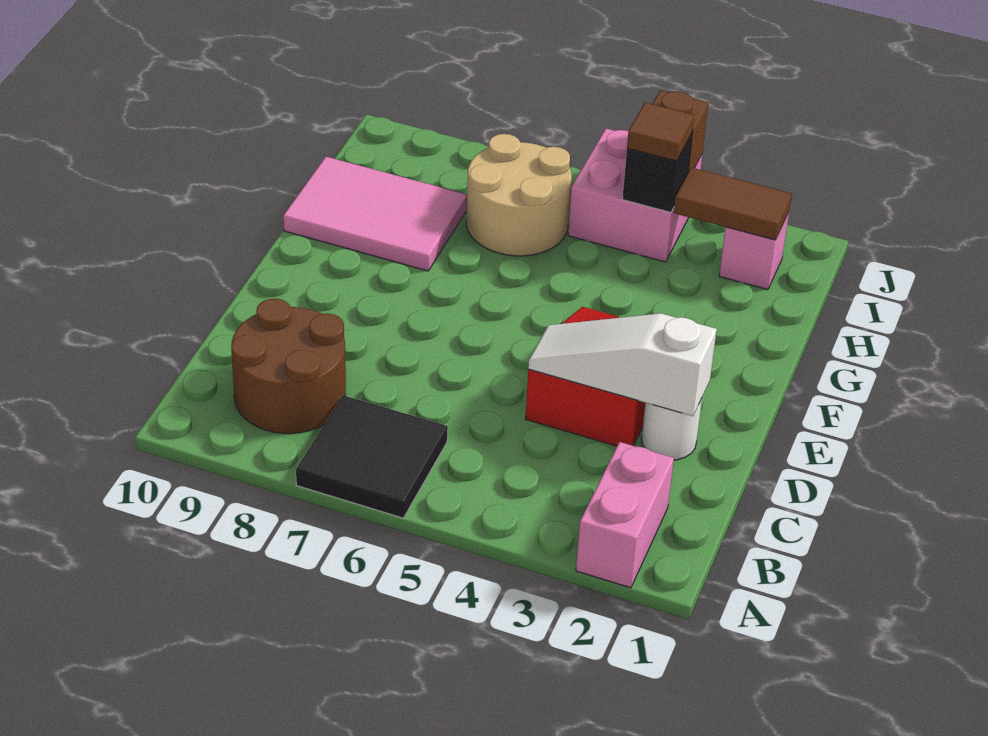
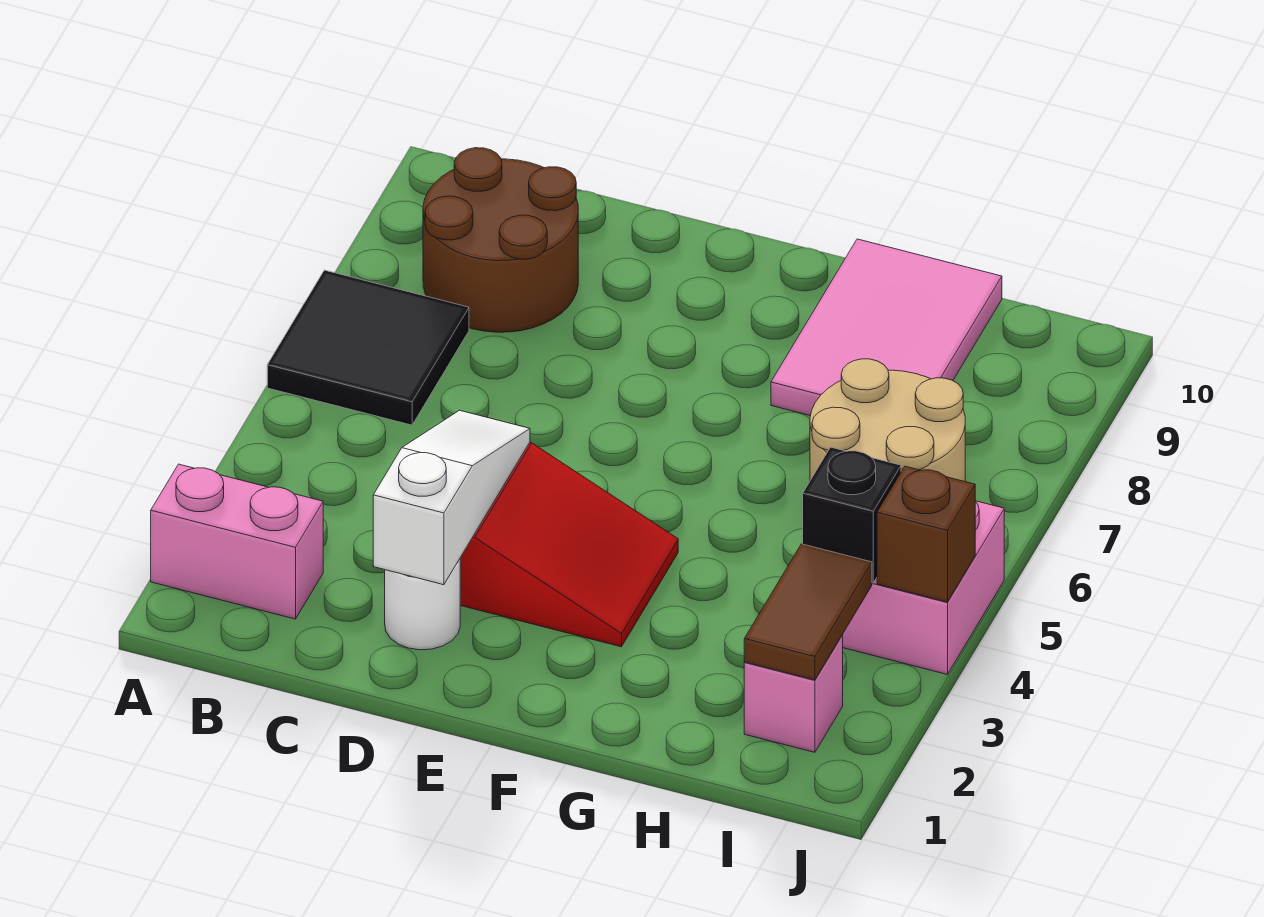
brown tile I4 level 3 -> none

